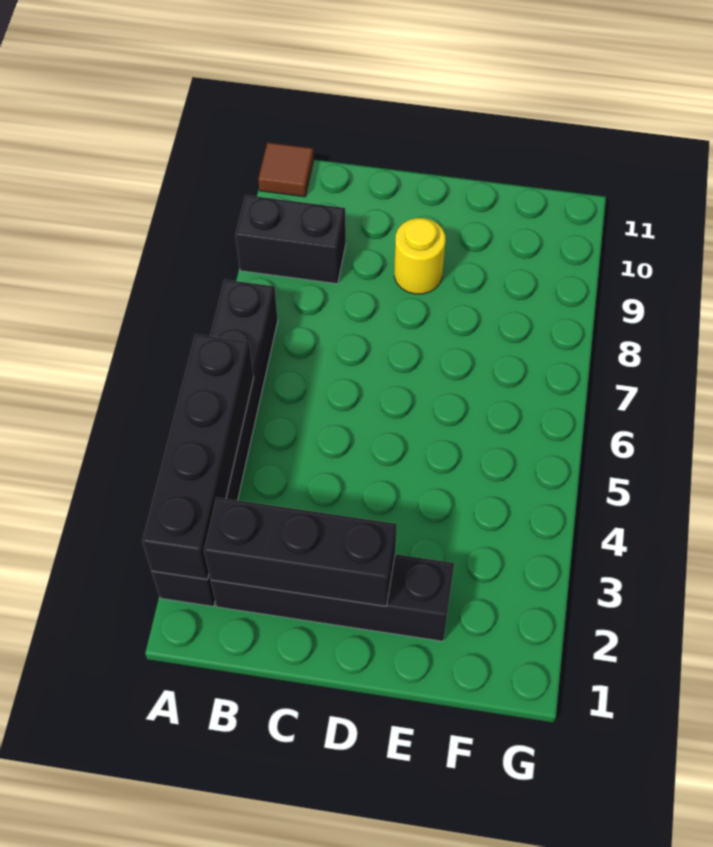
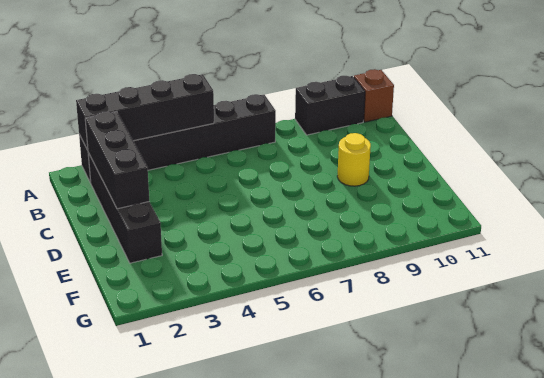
black brick A9:B9 level 1 -> black brick A9:A10 level 1
brown tile A11 level 1 -> brown brick A11 level 1

